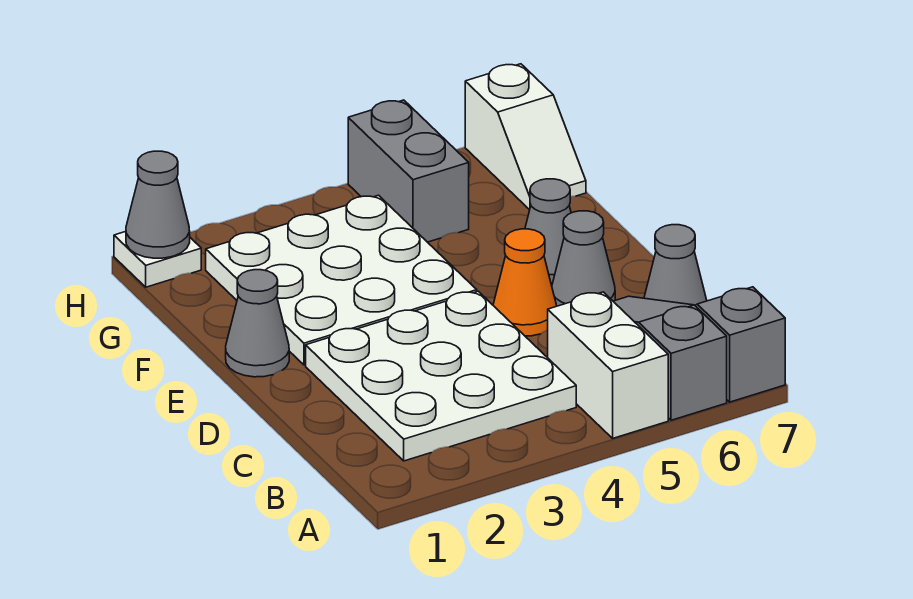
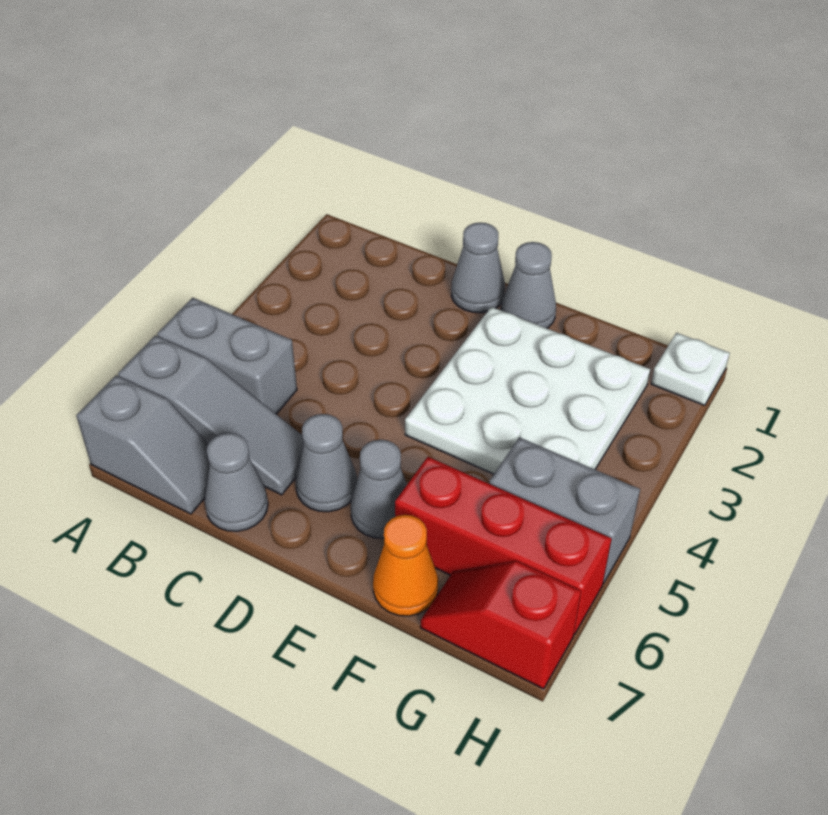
white brick A5:B5 level 1 -> grey brick A5:B5 level 1
white plate B2:D4 level 1 -> none
orange cone D5 level 1 -> orange cone F7 level 1
none -> red brick F6:H6 level 1
white slope G7:H7 level 1 top H -> red slope G7:H7 level 1 top H
grey cone H1 level 2 -> grey cone D1 level 1

